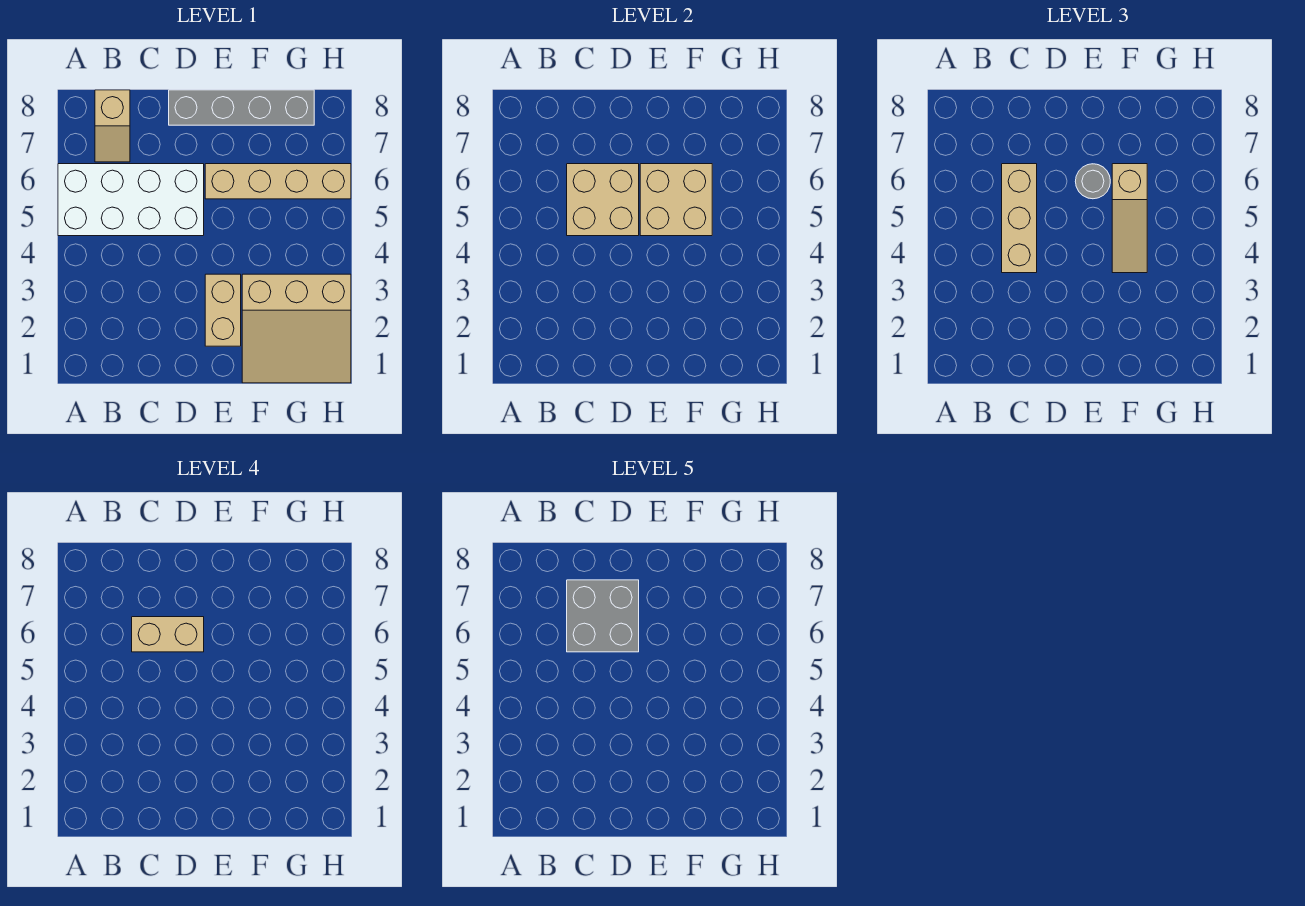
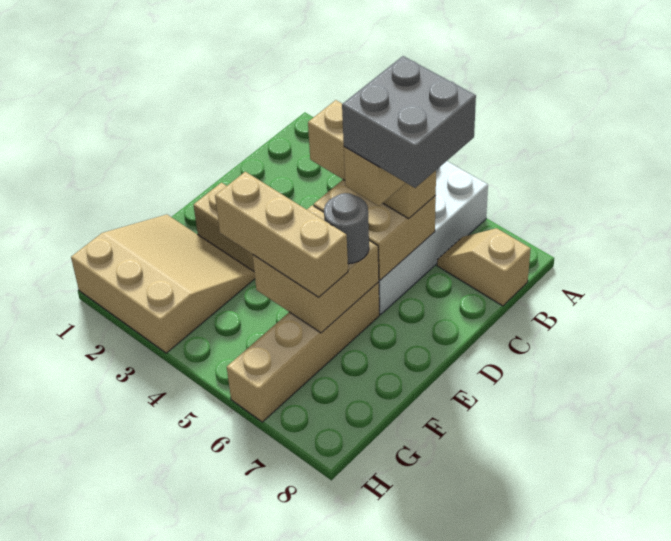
grey brick D8:G8 level 1 -> none
tan slope F1:H3 level 1 top 3 -> tan slope F1:H3 level 1 top H
tan slope F4:F6 level 3 top 6 -> tan brick F4:F6 level 3

